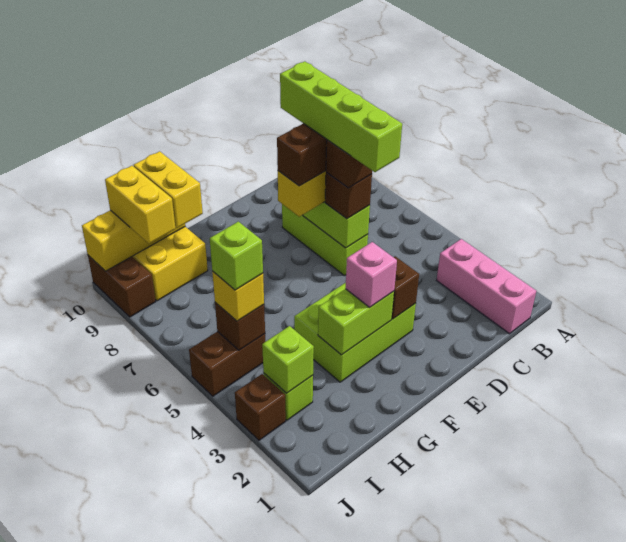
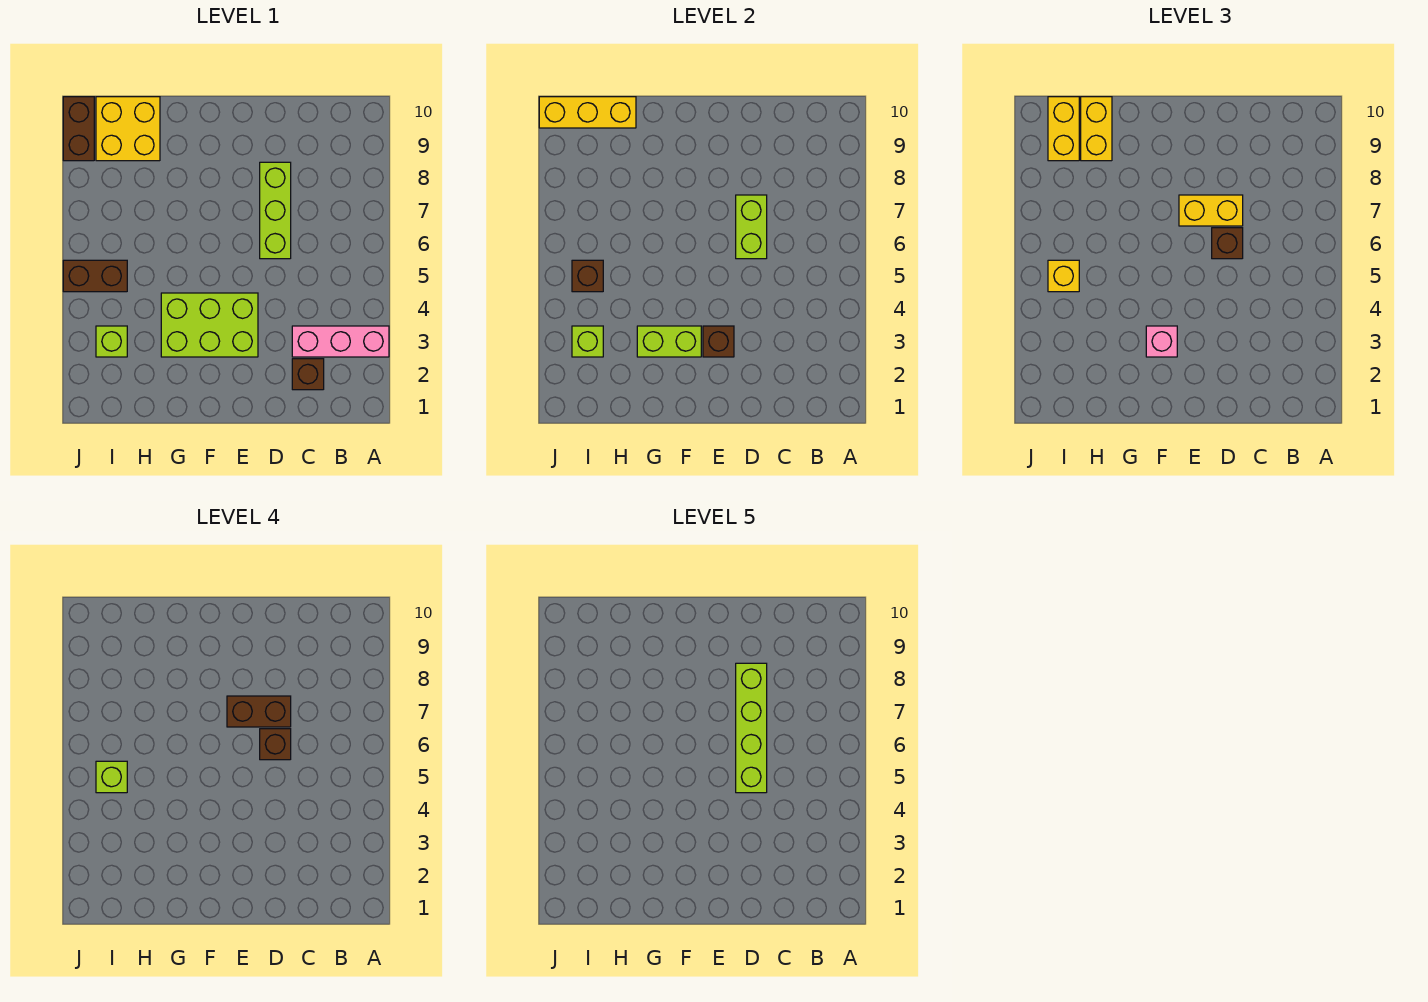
pink brick B1:B3 level 1 -> pink brick A3:C3 level 1
brown brick J3 level 1 -> brown brick C2 level 1

